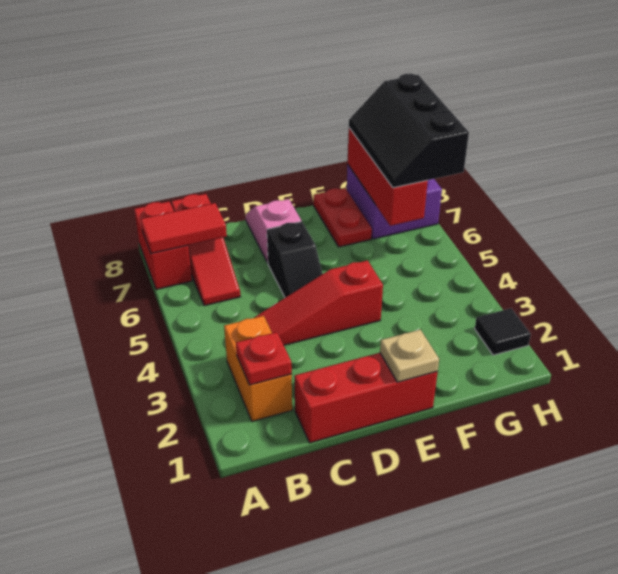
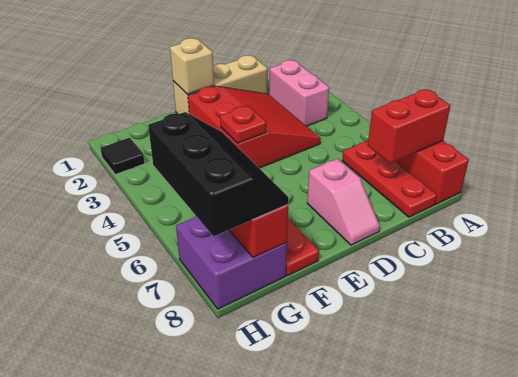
red tile A7:B7 level 2 -> red brick A7:B7 level 2
orange brick B2:B3 level 1 -> pink brick B2:B3 level 1
red plate B2 level 2 -> red plate E4 level 2
red slope B6:B8 level 1 top 8 -> red plate B6:B8 level 1
red brick C1:E1 level 1 -> tan brick C1:E1 level 1
red slope C4:E4 level 1 top E -> red slope C2:E4 level 1 top E
black slope D5:D6 level 1 top 6 -> none
tan plate E1 level 2 -> tan brick E1 level 2

